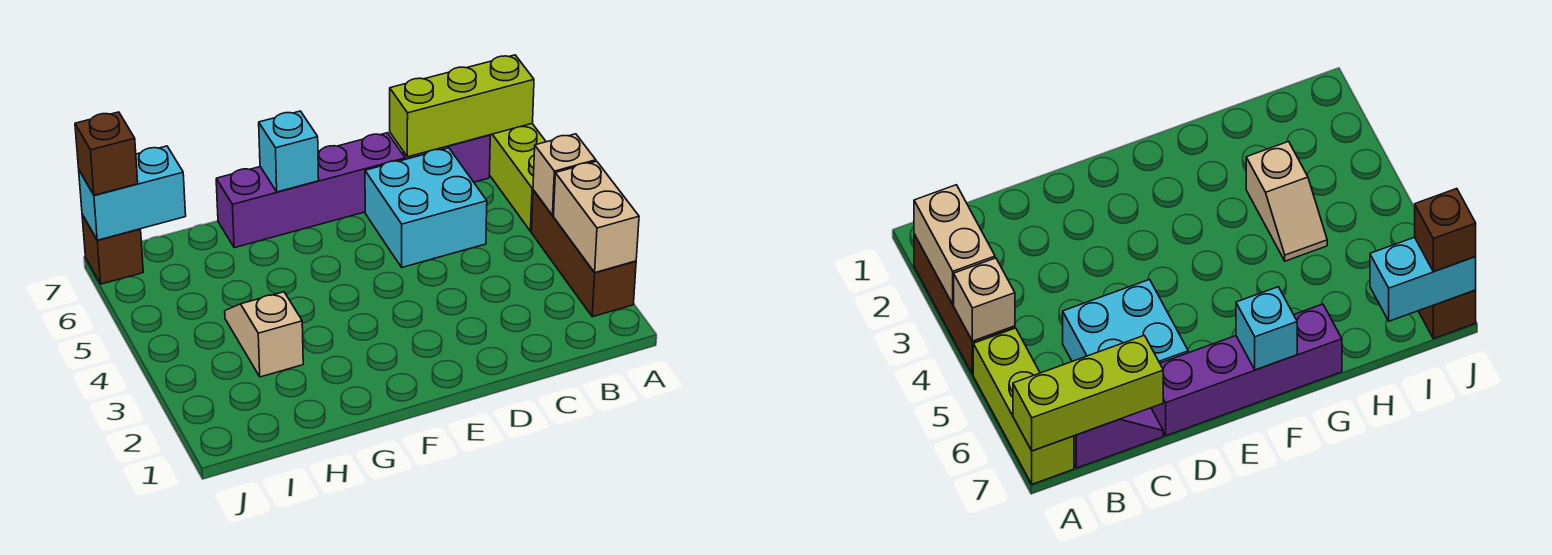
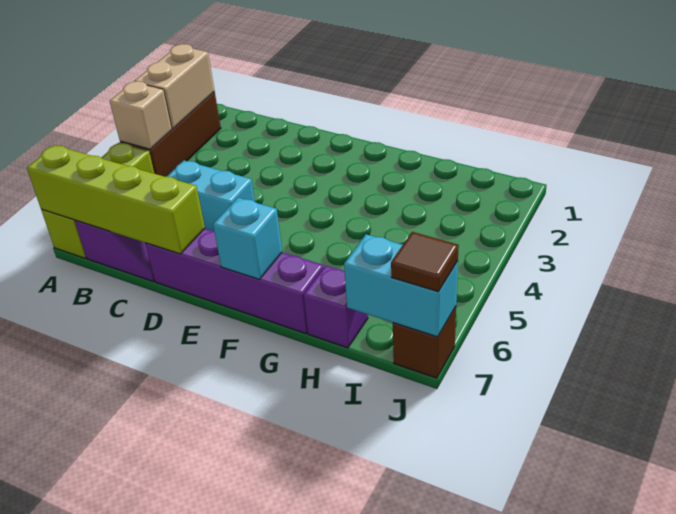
lime brick A7:C7 level 2 -> lime brick A7:D7 level 2
cyan brick C5:D6 level 1 -> cyan brick C5:D5 level 1
tan slope H3:H4 level 1 top 3 -> none
none -> purple brick H7 level 1
brown brick J7 level 3 -> brown tile J7 level 3

